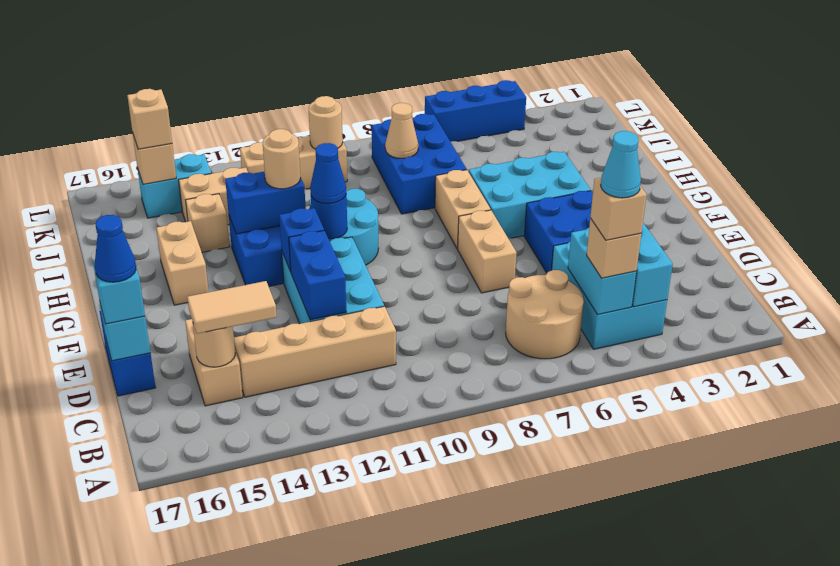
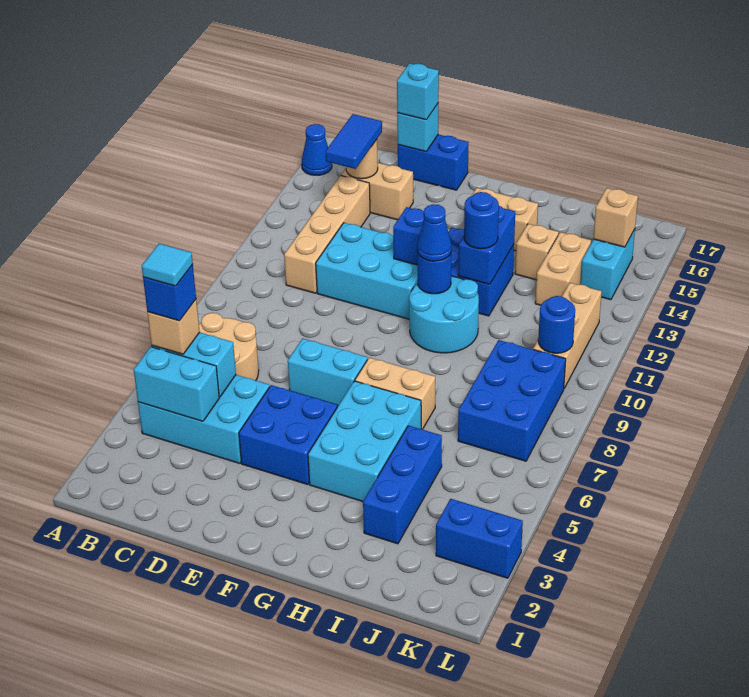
tan brick B5 level 4 -> blue brick B5 level 4
cyan cone B5 level 5 -> cyan tile B5 level 5
tan tile C14:C15 level 3 -> blue tile C14:C15 level 3
blue brick D12:E12 level 2 -> blue brick K3:L3 level 1
blue cone D17 level 4 -> blue cone A16 level 1
tan brick E7:F7 level 1 -> cyan brick E7:F7 level 1
tan round brick H12 level 3 -> blue round brick H12 level 3
blue brick I7:K8 level 1 -> blue brick J7:K9 level 1
tan cone J8 level 2 -> none
tan round brick K10 level 2 -> blue round brick K10 level 2
tan brick K15 level 3 -> none
blue brick L4:L6 level 1 -> blue brick I3:I5 level 1

